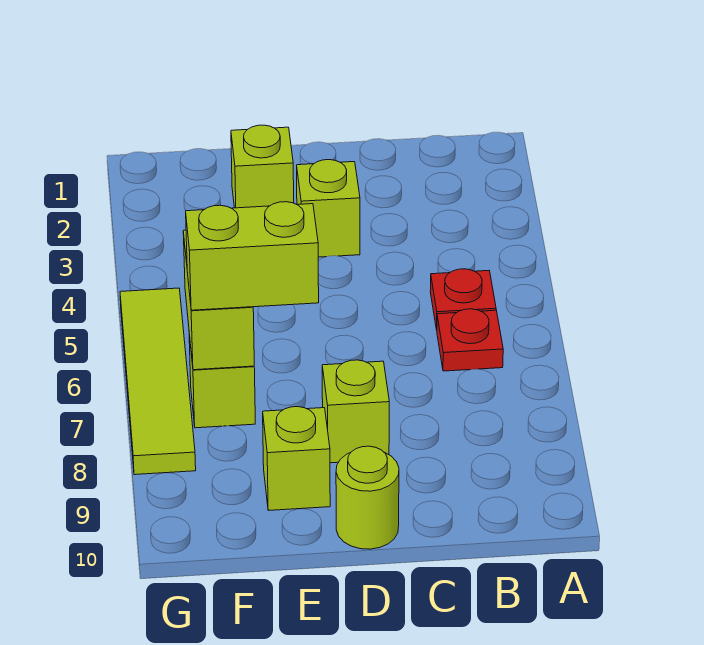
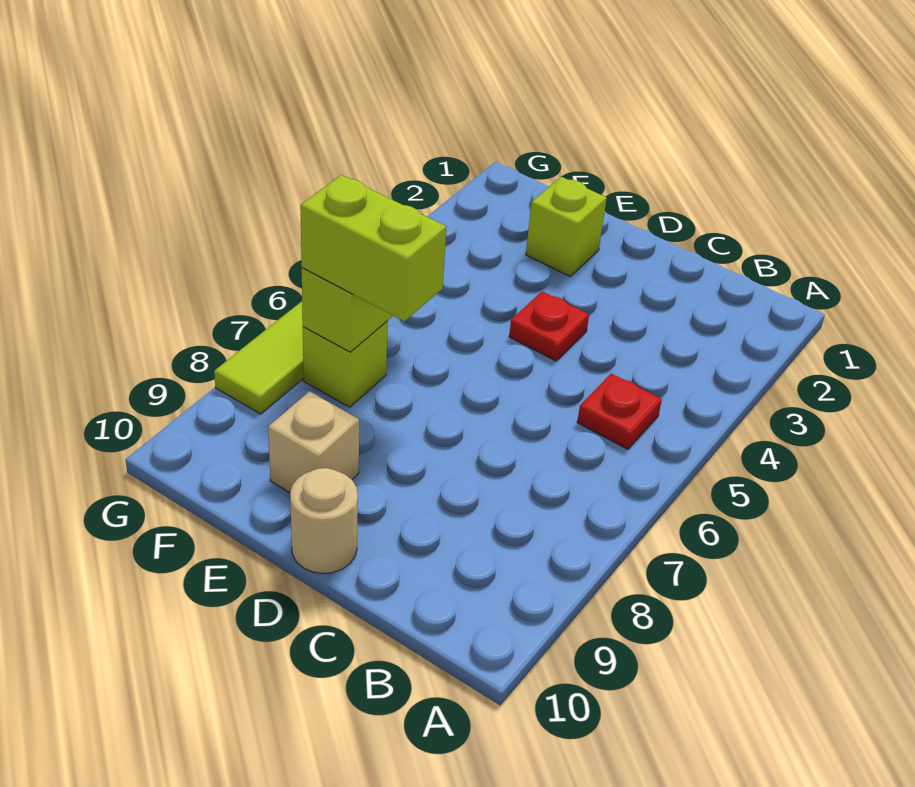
red plate B6 level 1 -> red plate D4 level 1
lime brick D3 level 1 -> none
lime brick D8 level 1 -> none
lime round brick D10 level 1 -> tan round brick D10 level 1
lime brick E9 level 1 -> tan brick E9 level 1

